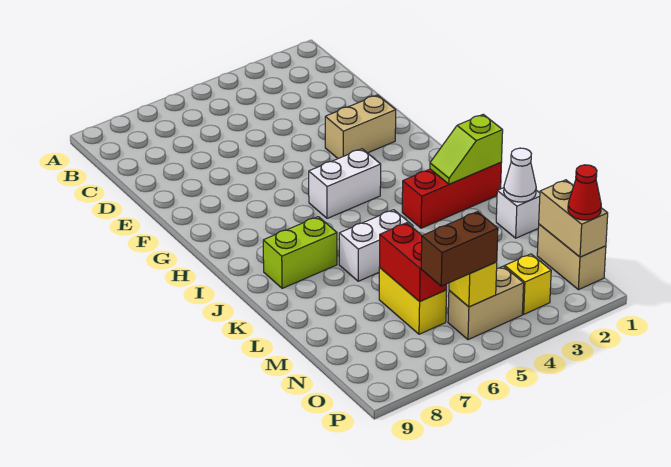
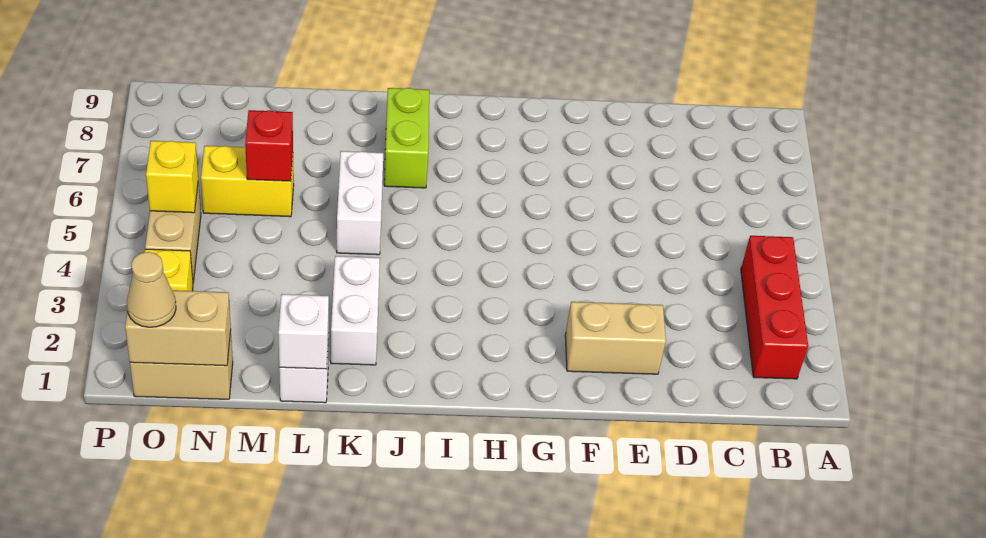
tan brick F2:F3 level 1 -> tan brick E2:F2 level 1
white brick H4:H5 level 1 -> white brick K2:K3 level 1
red brick J1:J3 level 1 -> red brick B2:B4 level 1
lime slope J1:J2 level 2 top 1 -> none
white cone L1 level 2 -> white brick L1 level 2
red brick M6:N6 level 2 -> red brick M6 level 2
red cone O1 level 3 -> tan cone O1 level 3
brown brick O5:O6 level 3 -> none

